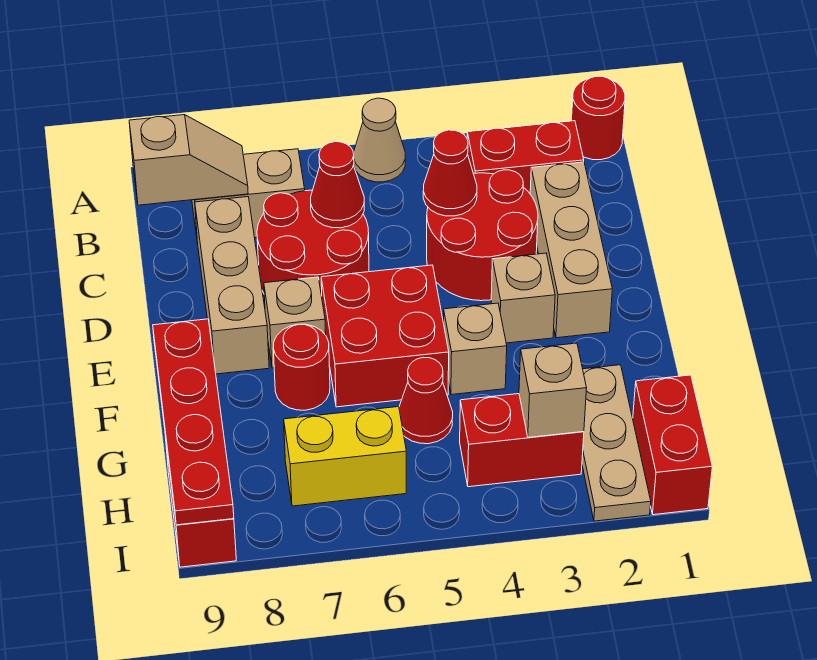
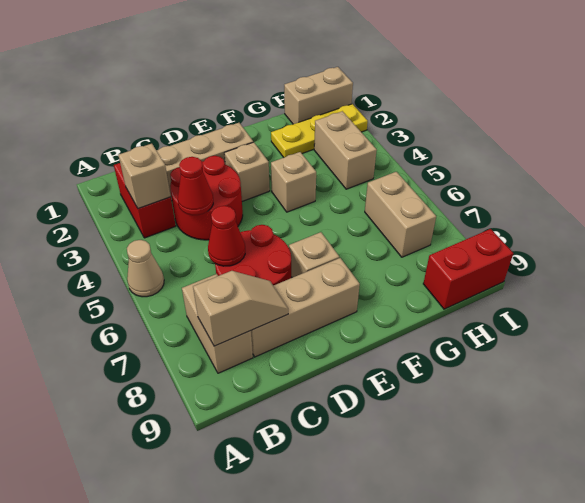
red round brick A1 level 1 -> none
tan slope B8:B9 level 2 top 9 -> tan slope B8:C8 level 2 top B
red brick E5:F6 level 1 -> none
red round brick F7 level 1 -> none
red plate F9:I9 level 2 -> none
tan plate G2:I2 level 1 -> yellow plate G2:I2 level 1
red cone G5 level 1 -> none
red brick H1:I1 level 1 -> tan brick H1:I1 level 1
red brick H3:H4 level 1 -> tan brick H3:H4 level 1
tan brick H3 level 2 -> tan brick B3 level 2
yellow brick H6:H7 level 1 -> tan brick H6:H7 level 1

